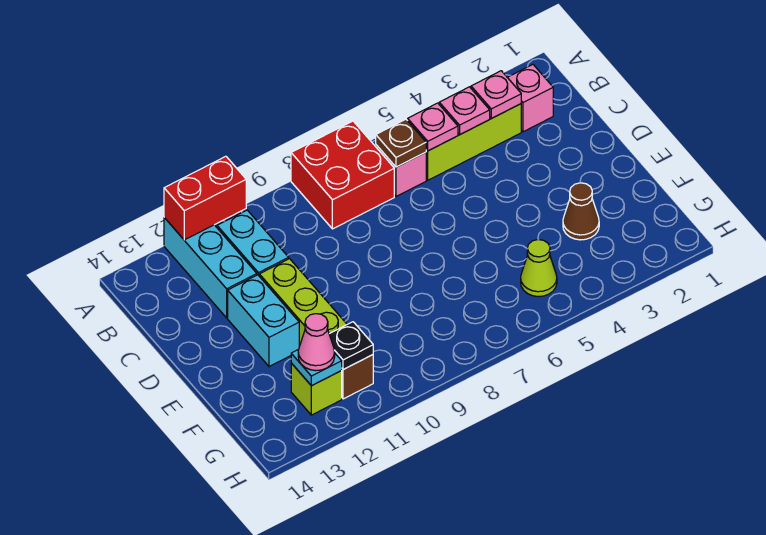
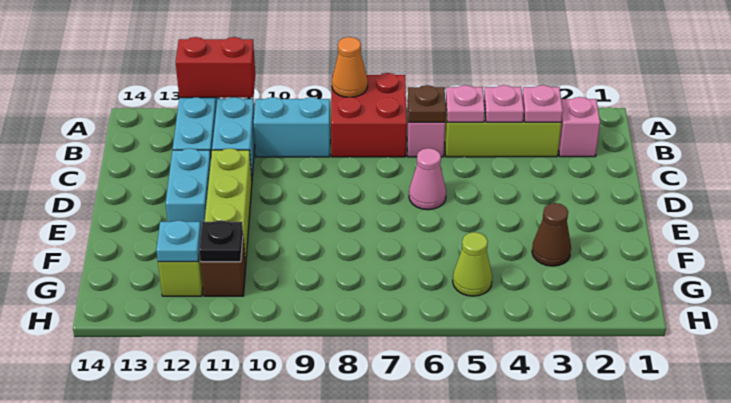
none -> orange cone A8 level 2
none -> cyan brick B9:B10 level 1
pink cone G12 level 3 -> pink cone D6 level 1

